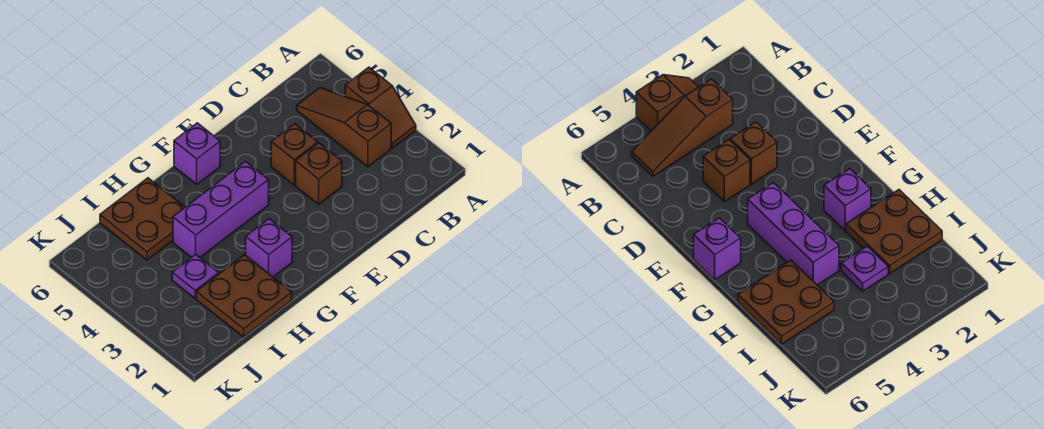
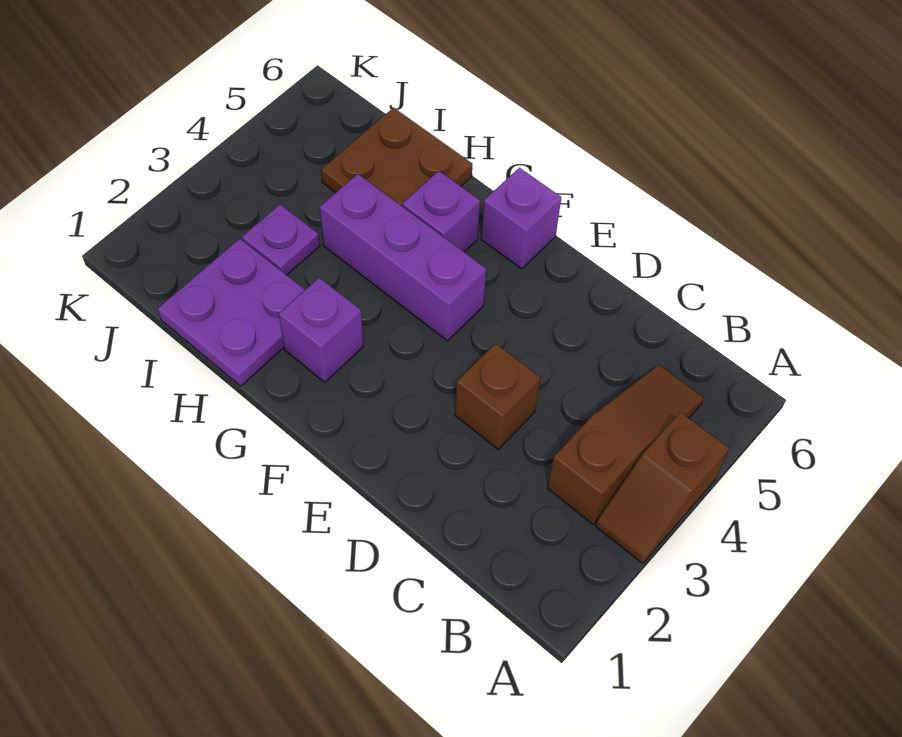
brown brick D4 level 1 -> none
none -> purple brick G5 level 1
brown plate H1:I2 level 1 -> purple plate H1:I2 level 1

